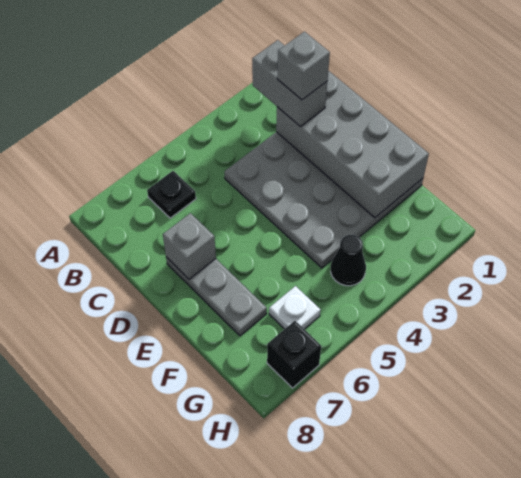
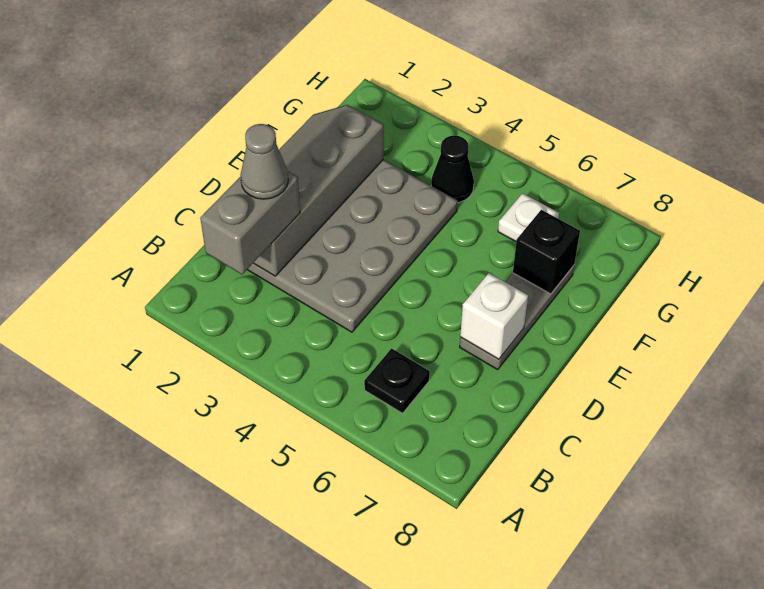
grey brick C1:F2 level 2 -> grey slope C1:F2 level 2 top 2
grey brick C2 level 4 -> grey cone C2 level 4
grey brick D7 level 2 -> white brick D7 level 2
black brick H7 level 1 -> black brick F7 level 2

